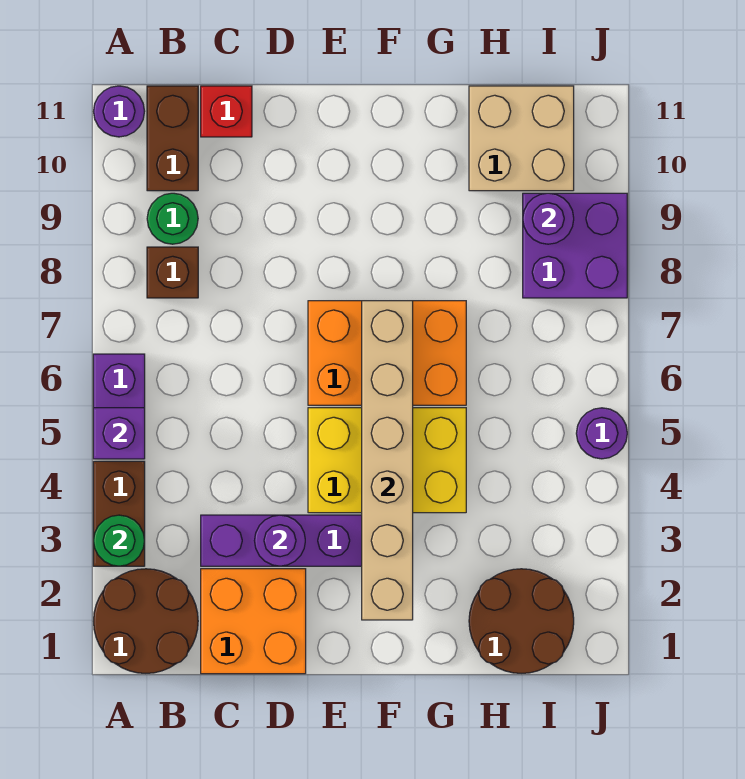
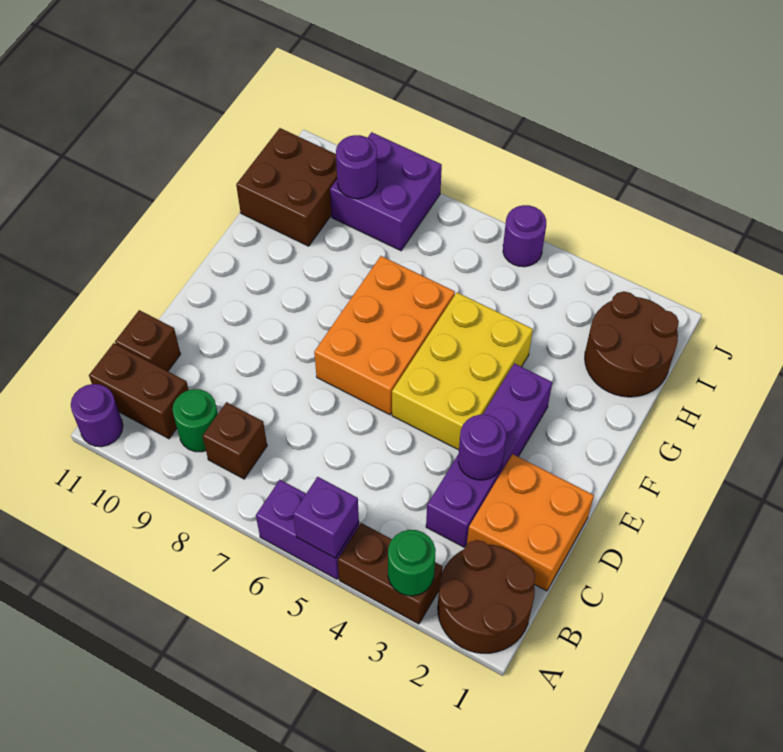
red brick C11 level 1 -> brown brick C11 level 1
tan brick F2:F7 level 2 -> none
tan brick H10:I11 level 1 -> brown brick H10:I11 level 1

